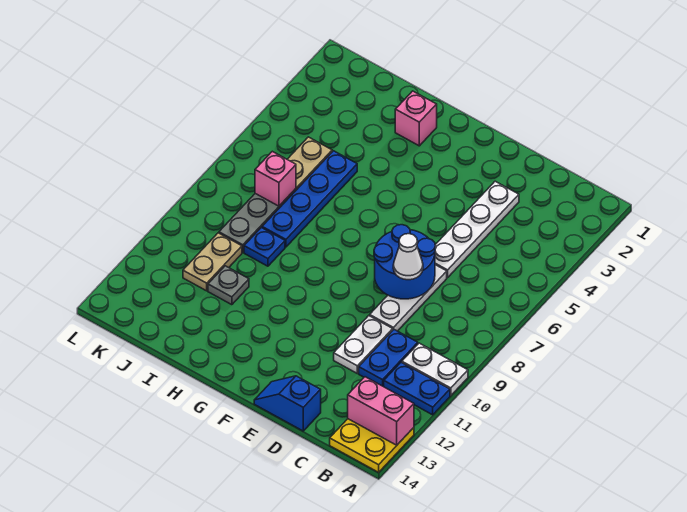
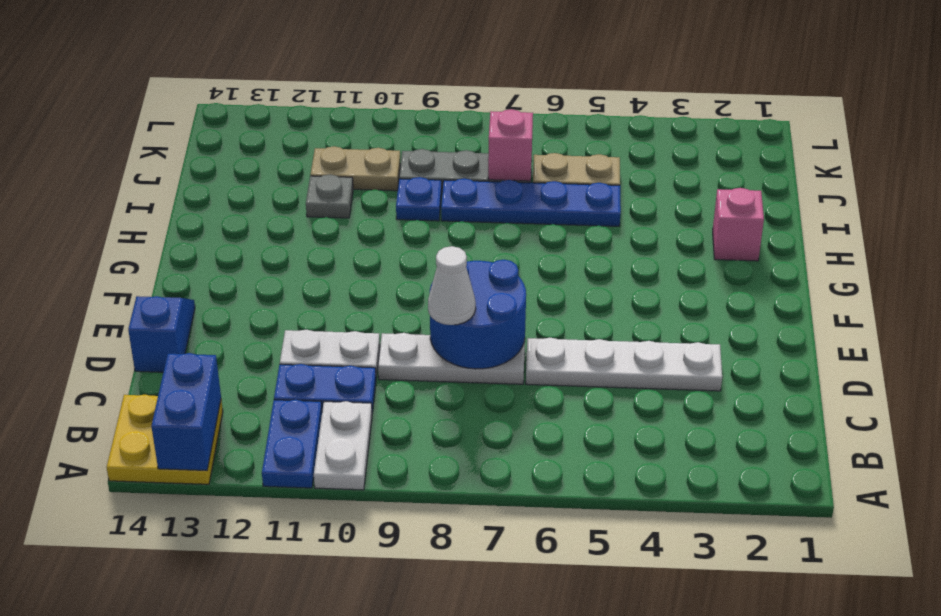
pink brick A13:B13 level 2 -> blue brick A13:B13 level 2

